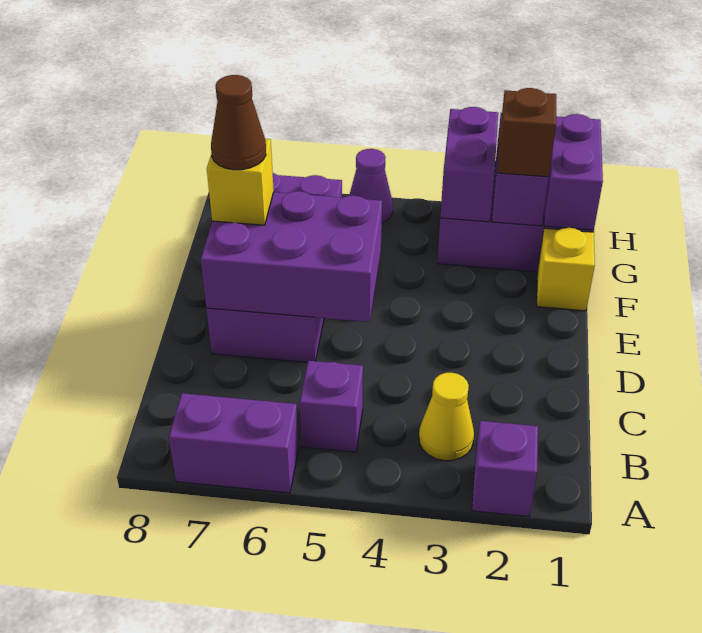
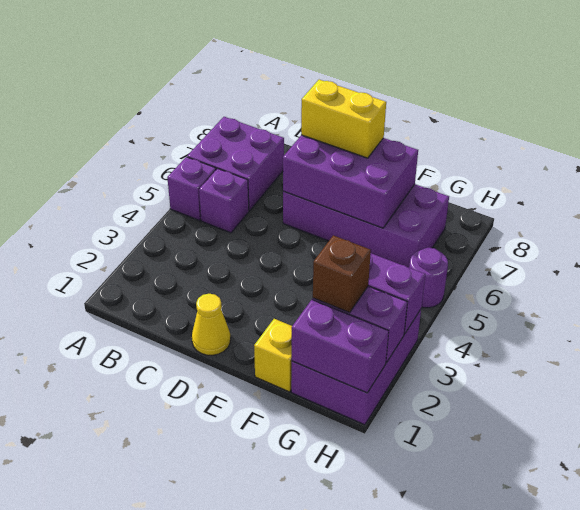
purple brick A2 level 1 -> purple brick A5 level 1
purple brick A6:A7 level 1 -> purple brick A6:B7 level 1
yellow cone B3 level 1 -> yellow cone D1 level 1
purple brick D5:E7 level 2 -> purple brick D6:F7 level 2
yellow brick E7 level 3 -> yellow brick D7:E7 level 3
brown cone E7 level 4 -> none
purple cone H5 level 1 -> purple round brick H5 level 1

